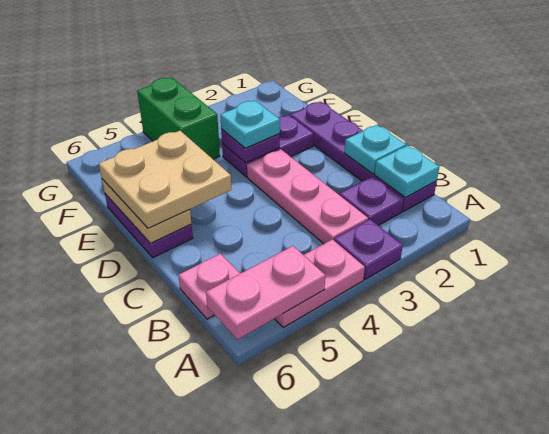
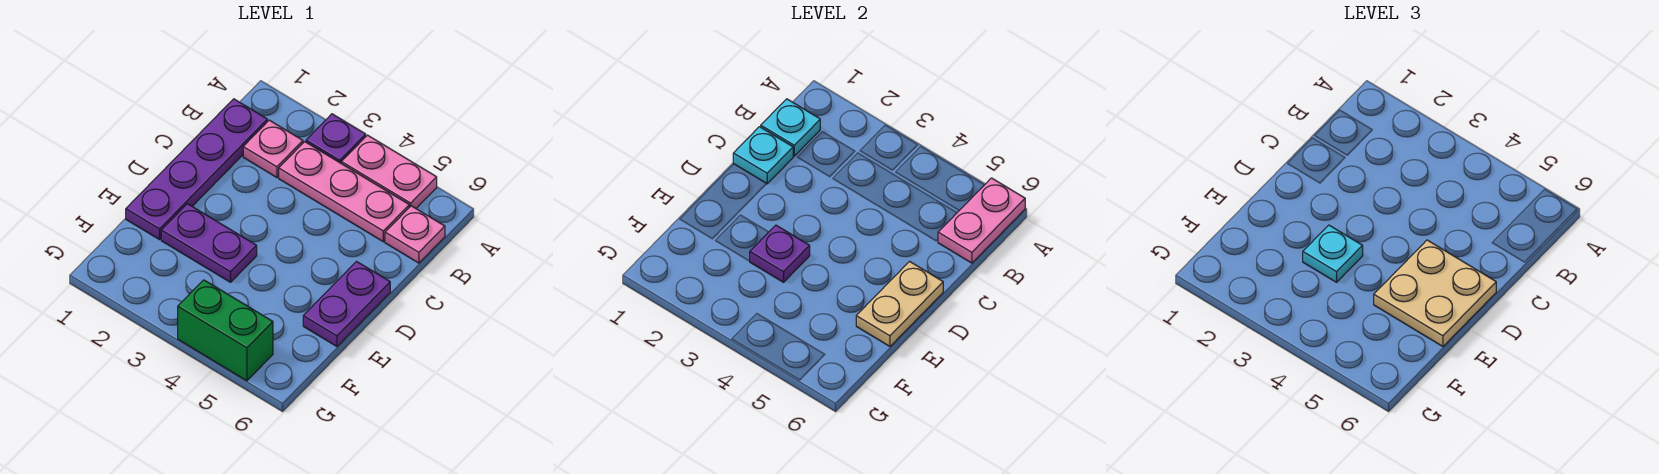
pink plate A5:A6 level 2 -> pink plate A6:B6 level 2
purple plate B2 level 1 -> pink plate B2 level 1
pink plate B3:D3 level 1 -> pink plate B3:B5 level 1
green brick F4:G4 level 1 -> green brick G4:G5 level 1

